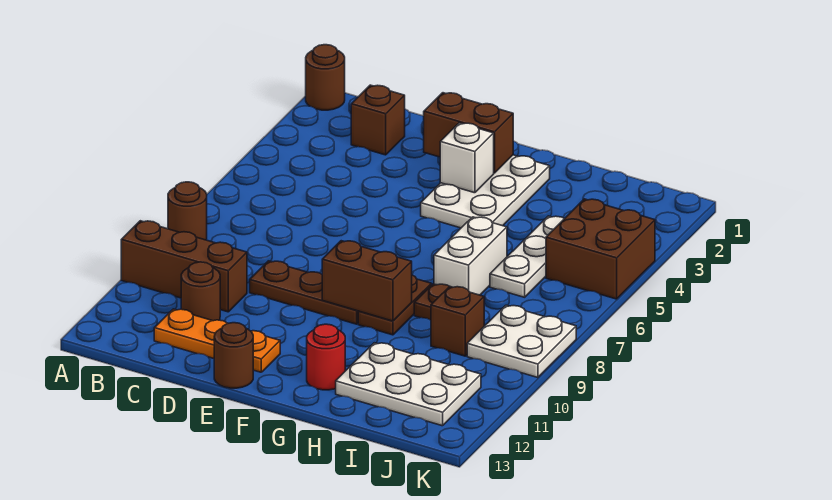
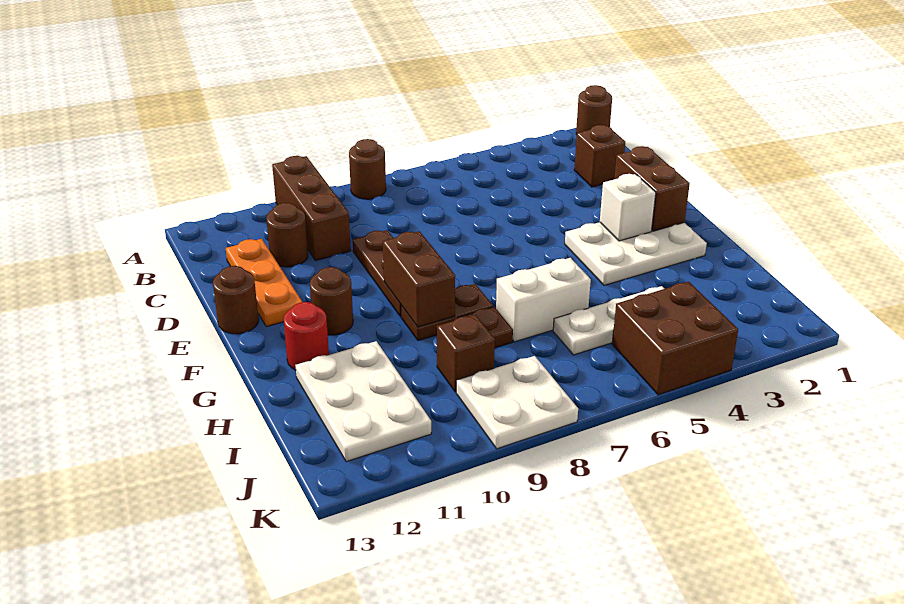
none -> brown round brick F11 level 1

